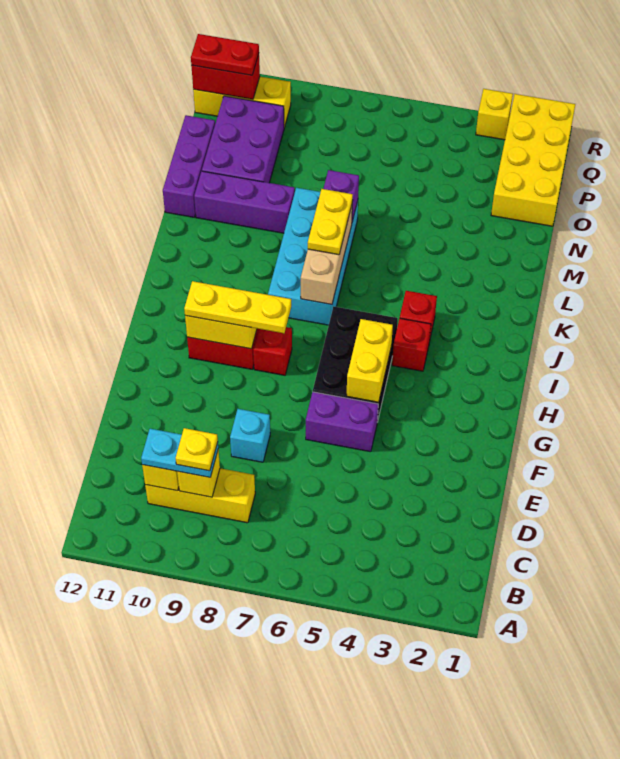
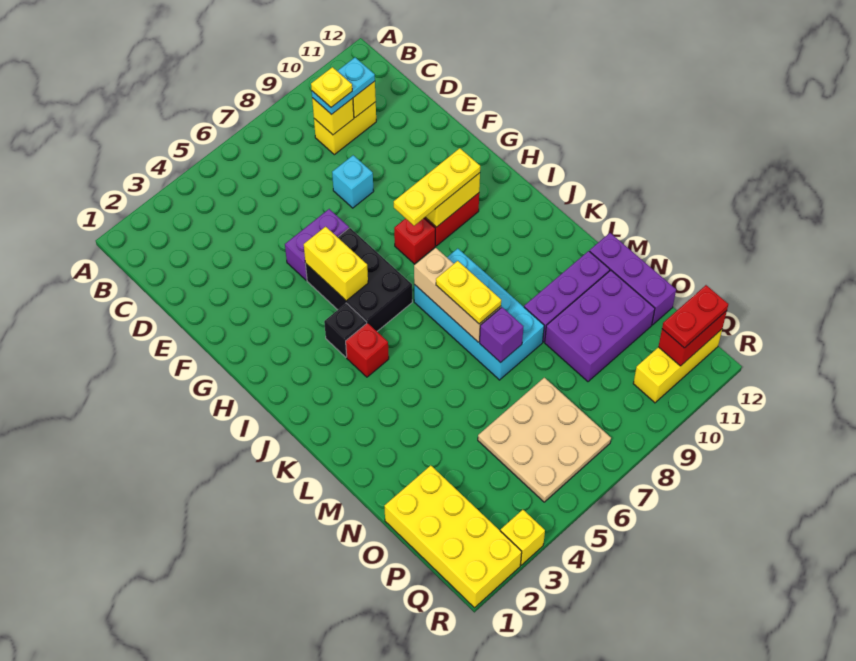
yellow brick C8:C10 level 1 -> yellow brick C9:C10 level 1
red brick I4 level 1 -> black brick I4 level 1
purple brick N10:P11 level 1 -> purple brick N9:O11 level 1
none -> tan plate O5:Q7 level 1

